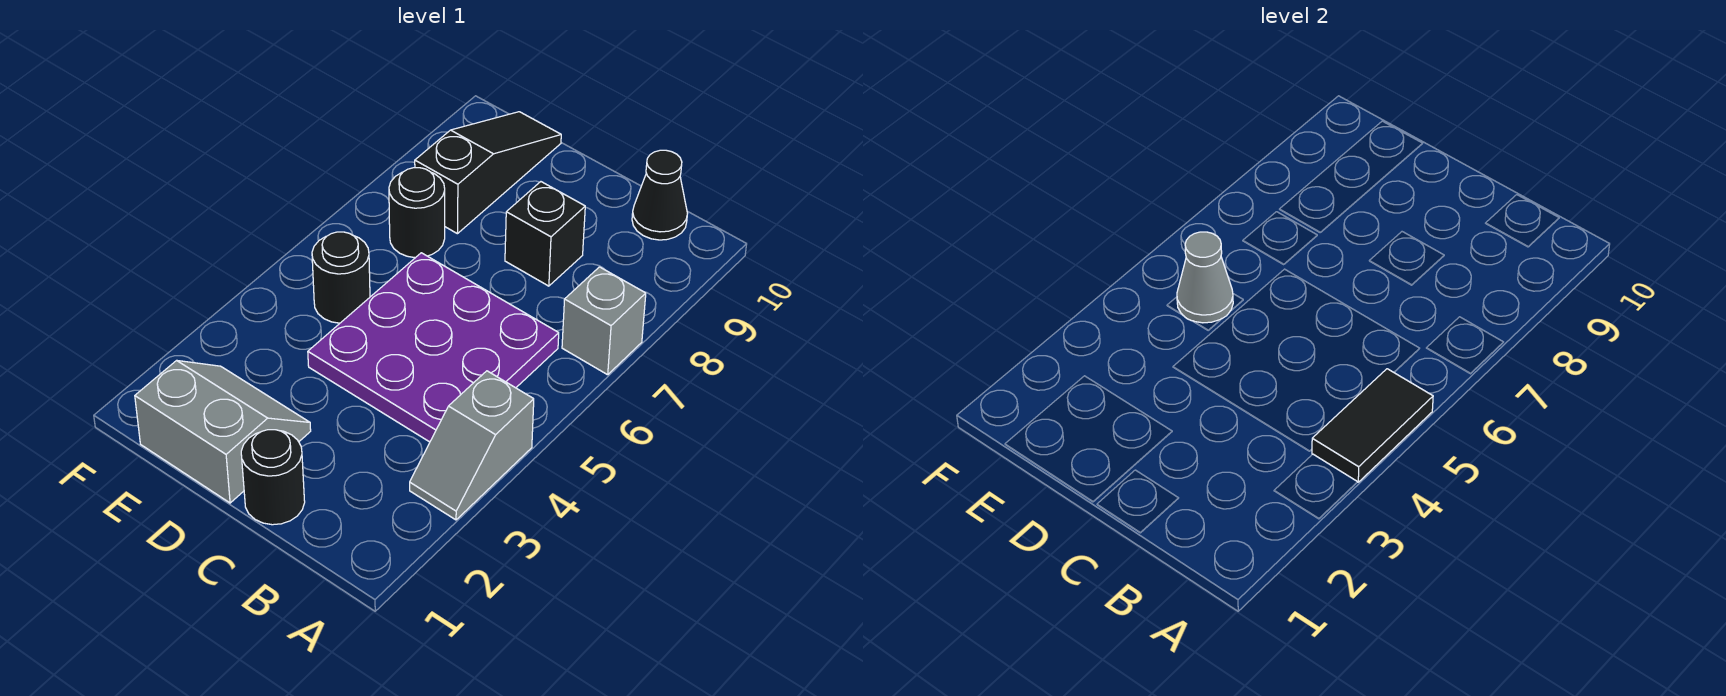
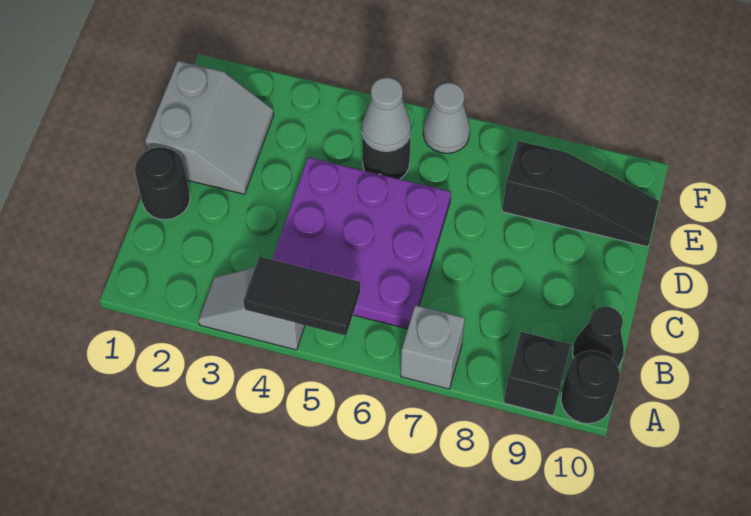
black brick C8 level 1 -> black brick A9 level 1
black round brick E7 level 1 -> black round brick A10 level 1
none -> grey cone F6 level 1

